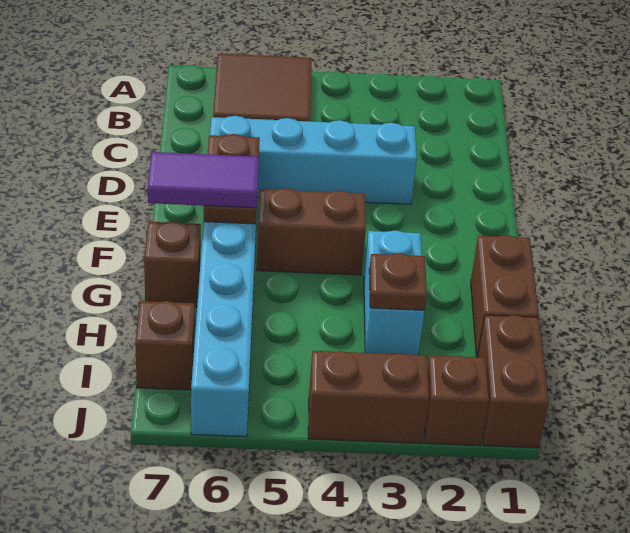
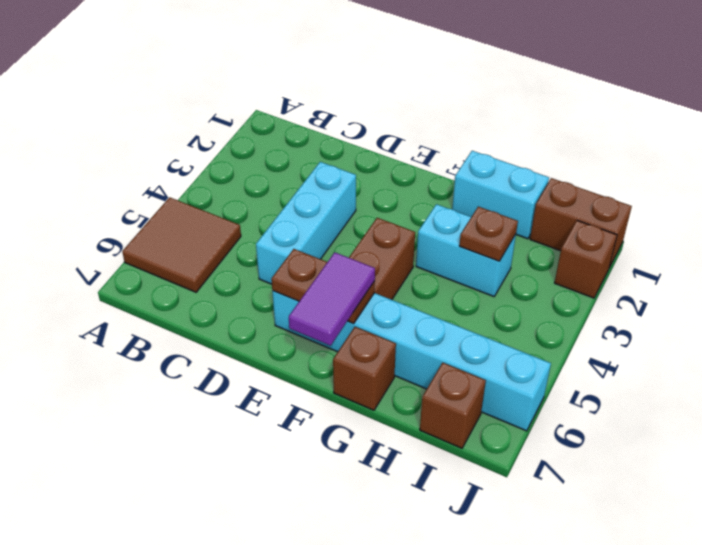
cyan brick D3:D6 level 1 -> cyan brick D3:D5 level 1
brown brick G1:H1 level 1 -> cyan brick G1:H1 level 1
brown brick J3:J4 level 1 -> none

